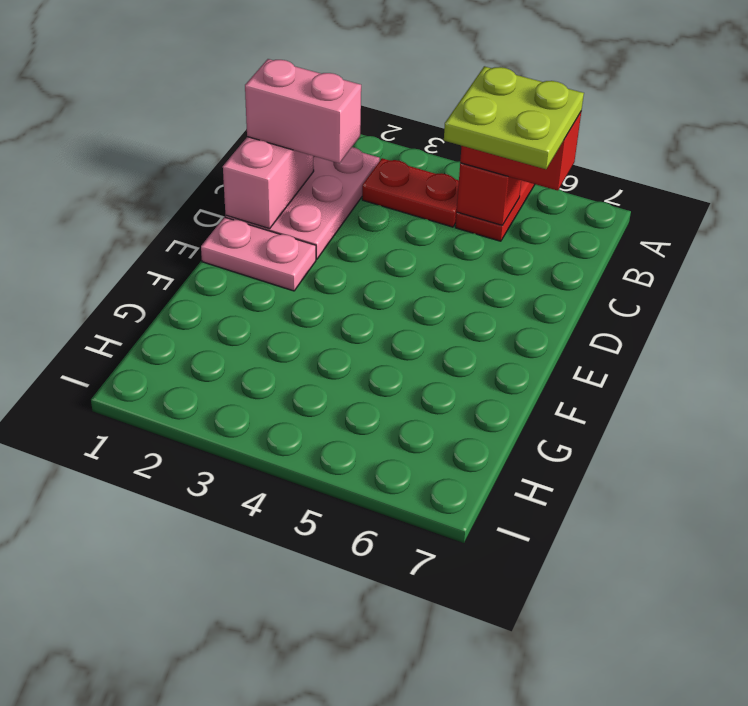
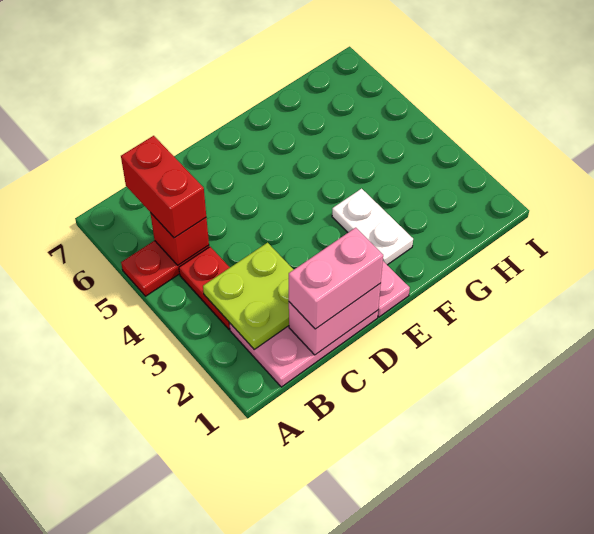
lime plate B5:C6 level 4 -> lime plate B2:C3 level 2
pink brick C1:C2 level 3 -> pink brick C1:D1 level 3
none -> white plate F2:F3 level 1

